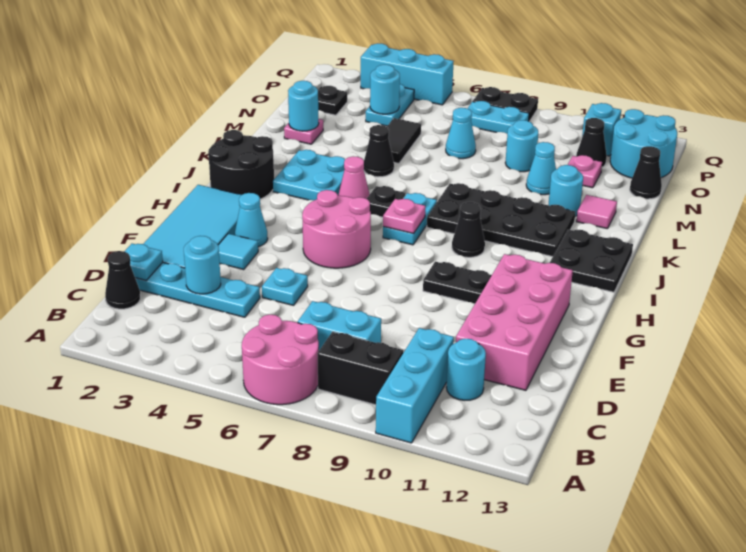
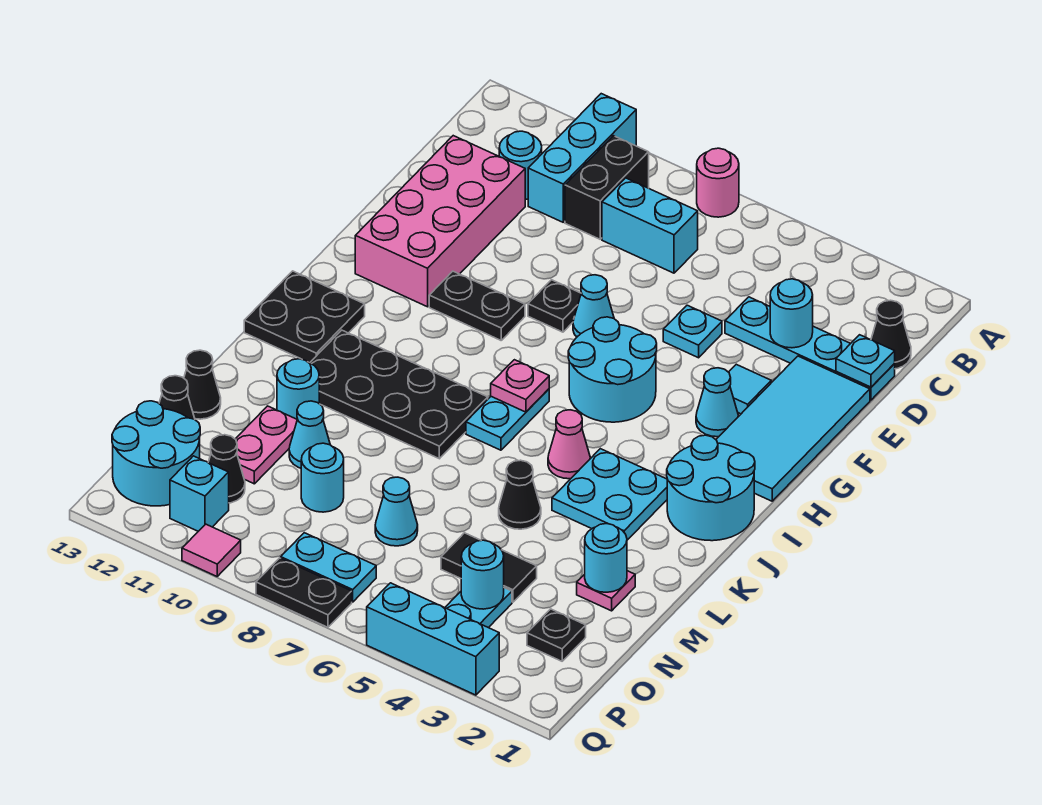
pink round brick A6:B7 level 1 -> pink round brick A7 level 1
black brick B8:B9 level 1 -> black brick B9:C9 level 1
none -> cyan cone F7 level 1
pink round brick G5:H6 level 1 -> cyan round brick G5:H6 level 1
black round brick I1:J2 level 1 -> cyan round brick I1:J2 level 1
black cone I9 level 1 -> black cone M13 level 1
black plate J6 level 1 -> black plate F8 level 1
pink tile L12 level 1 -> pink tile Q10 level 1
black tile M5:N5 level 1 -> black tile N4:N5 level 1
pink plate N11 level 1 -> pink plate M11:N11 level 1

